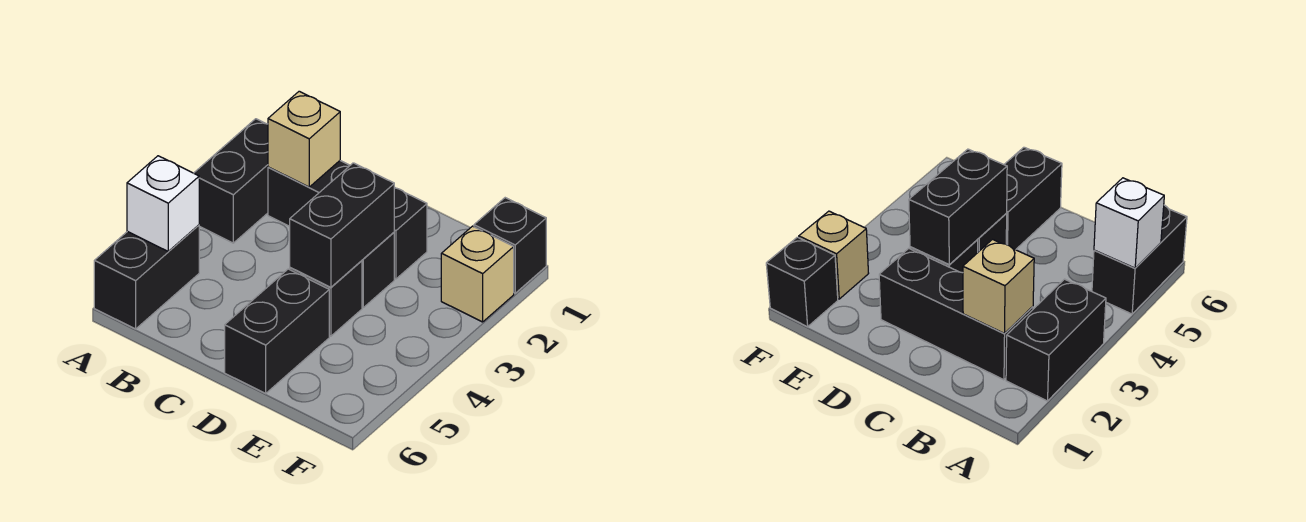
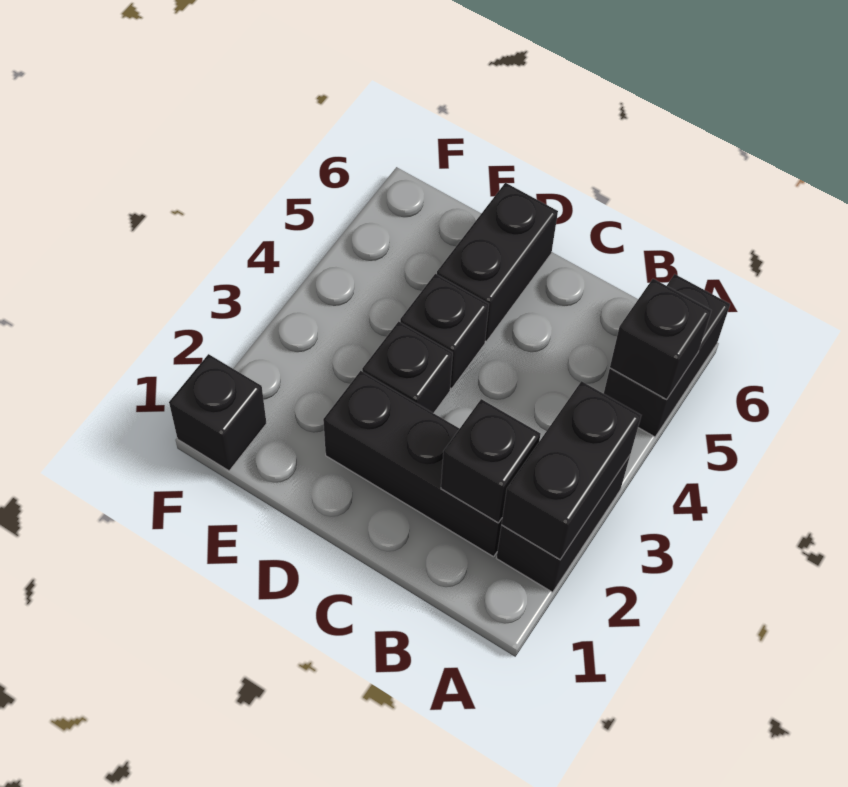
white brick A5 level 2 -> black brick A5 level 2
tan brick B2 level 2 -> black brick B2 level 2
black brick D3:D4 level 2 -> black brick A2:A3 level 2
tan brick F2 level 1 -> none

